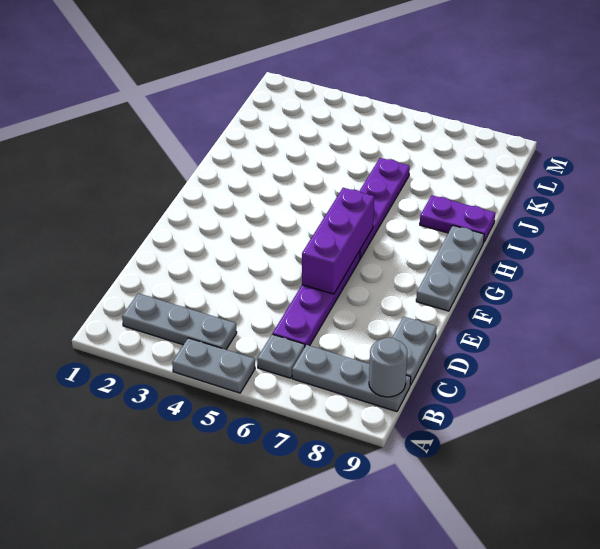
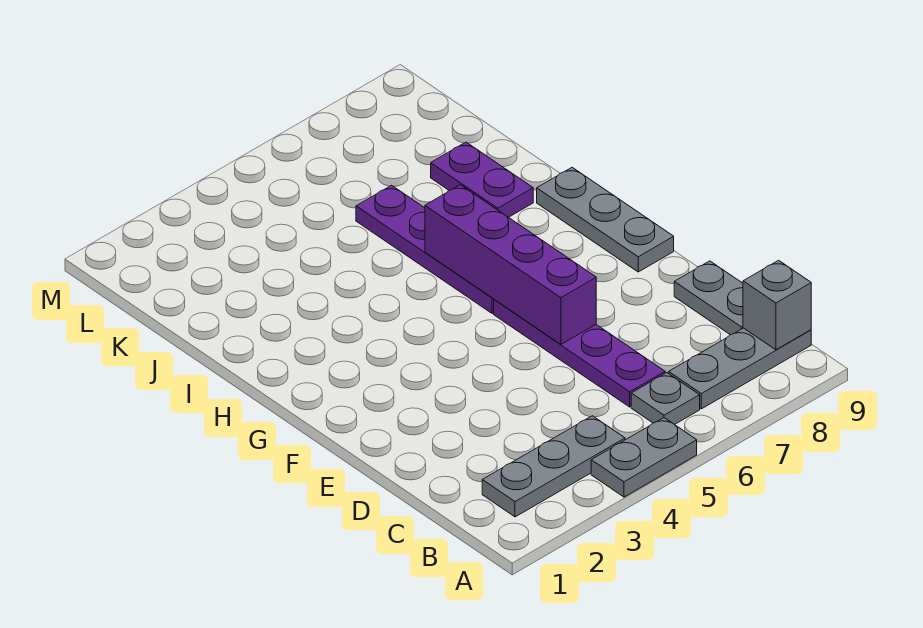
grey round brick B9 level 2 -> grey brick B9 level 2
purple brick E6:G6 level 2 -> purple brick E6:H6 level 2
purple plate I8:I9 level 1 -> purple plate I8:J8 level 1

